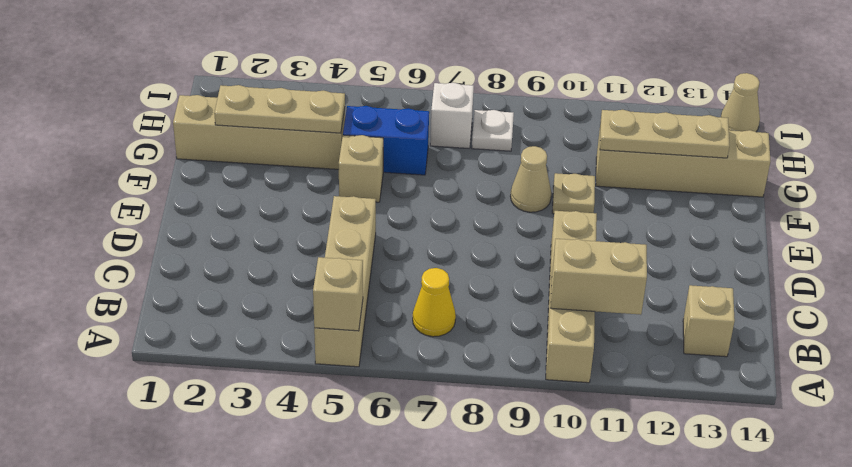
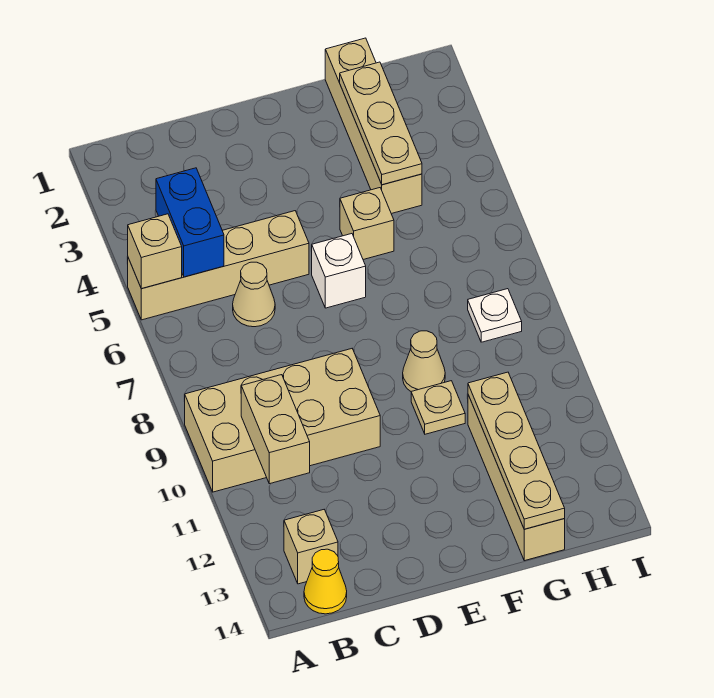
tan brick A10:D10 level 1 -> tan brick A9:D10 level 1
yellow cone B7 level 1 -> yellow cone B14 level 1
blue brick G5:G6 level 1 -> blue brick B4:B5 level 2
tan plate G11:G13 level 2 -> tan plate G11:G14 level 2
white brick H7 level 1 -> white brick E6 level 1
tan cone I14 level 1 -> tan cone C6 level 1

